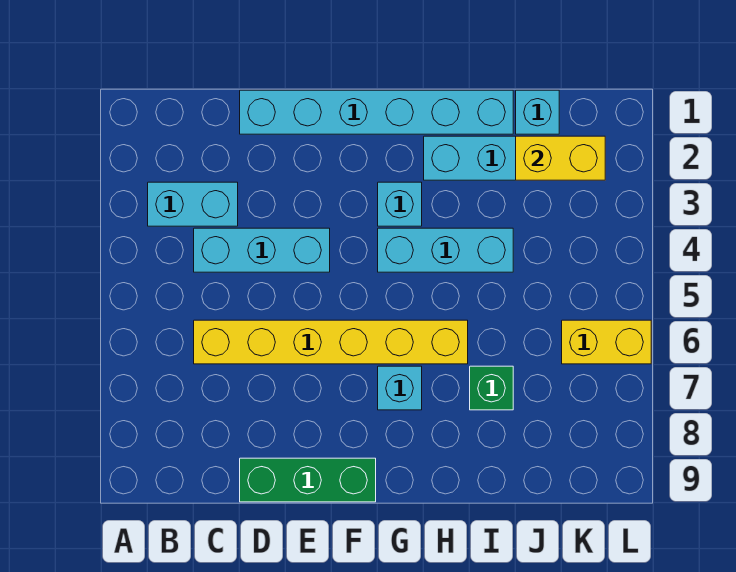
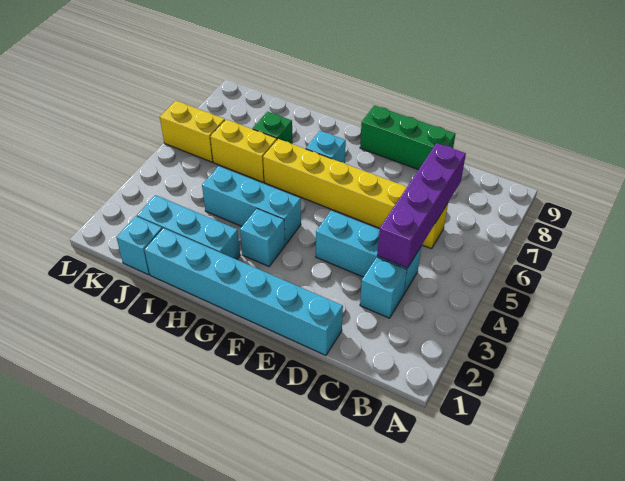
cyan brick B3:C3 level 1 -> cyan brick C3 level 1
none -> purple brick C4:C7 level 2
yellow brick J2:K2 level 2 -> yellow brick I6:J6 level 1

